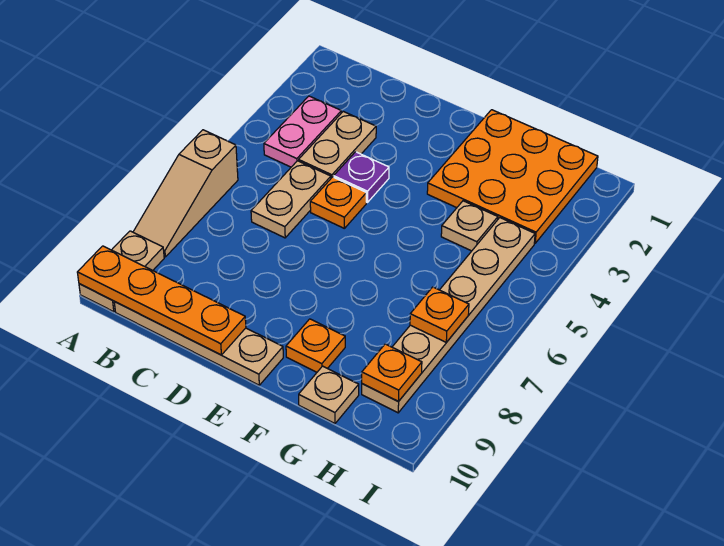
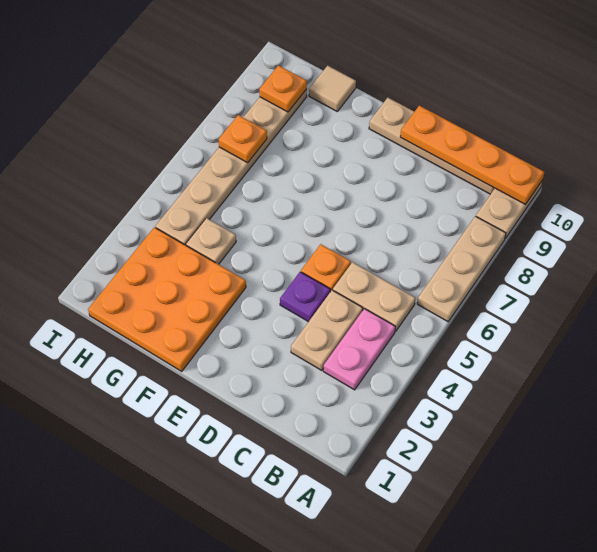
tan slope A6:A8 level 1 top 6 -> tan plate A6:A8 level 1
tan plate C5:C6 level 1 -> tan plate B5:C5 level 1
orange plate F9 level 1 -> none
tan plate G10 level 1 -> tan tile G10 level 1

